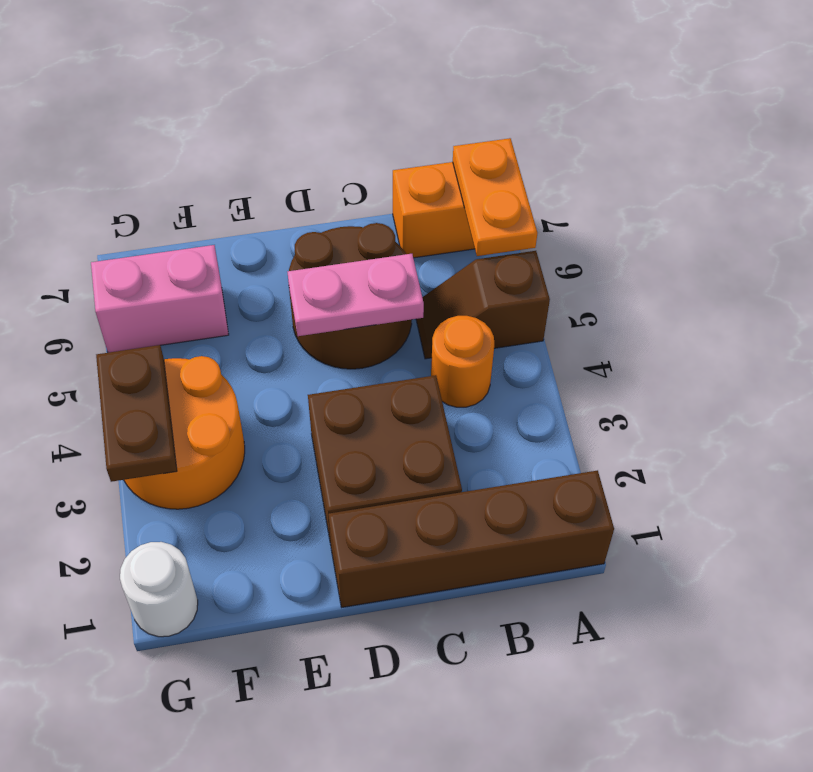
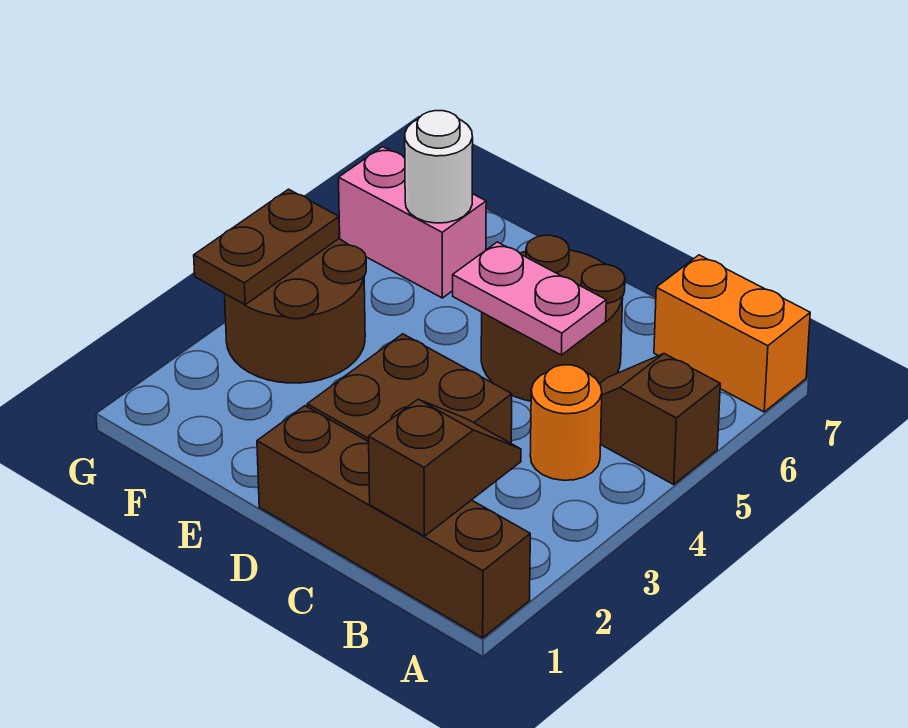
orange plate A6:A7 level 2 -> none
none -> brown slope B1:B2 level 2 top 1
orange round brick F3:G4 level 1 -> brown round brick F3:G4 level 1
white round brick G1 level 1 -> white round brick F6 level 2

